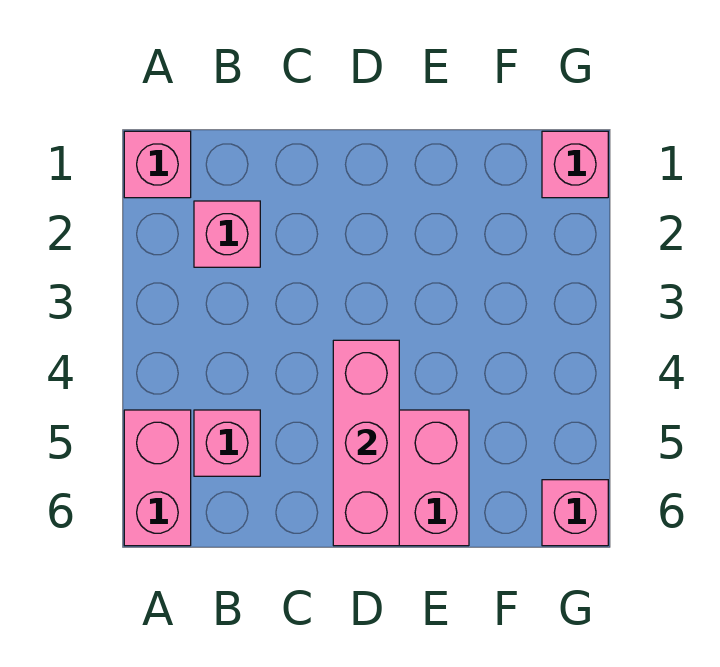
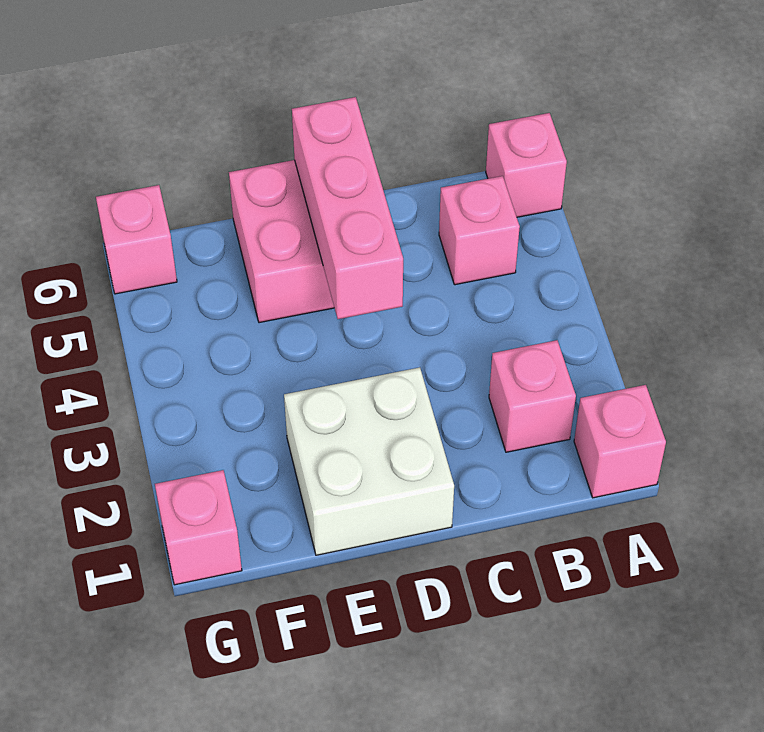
pink brick A5:A6 level 1 -> pink brick A6 level 1
none -> white brick D1:E2 level 1

